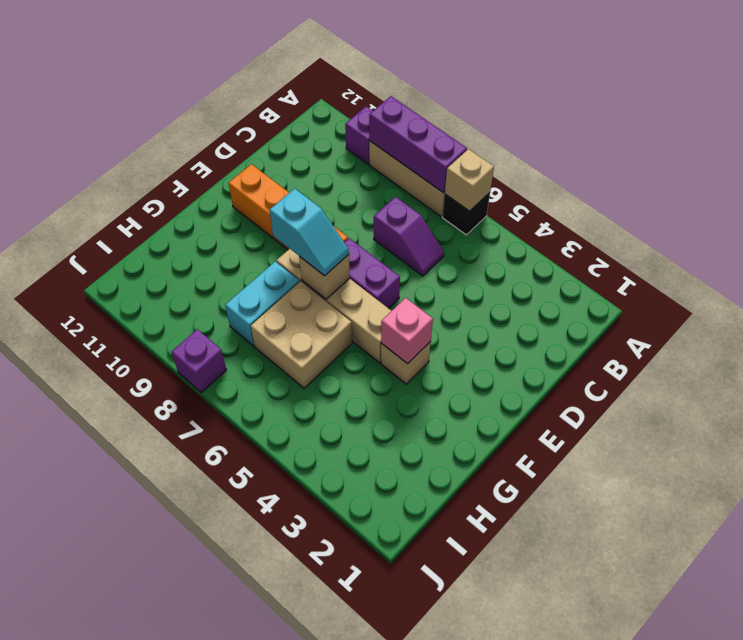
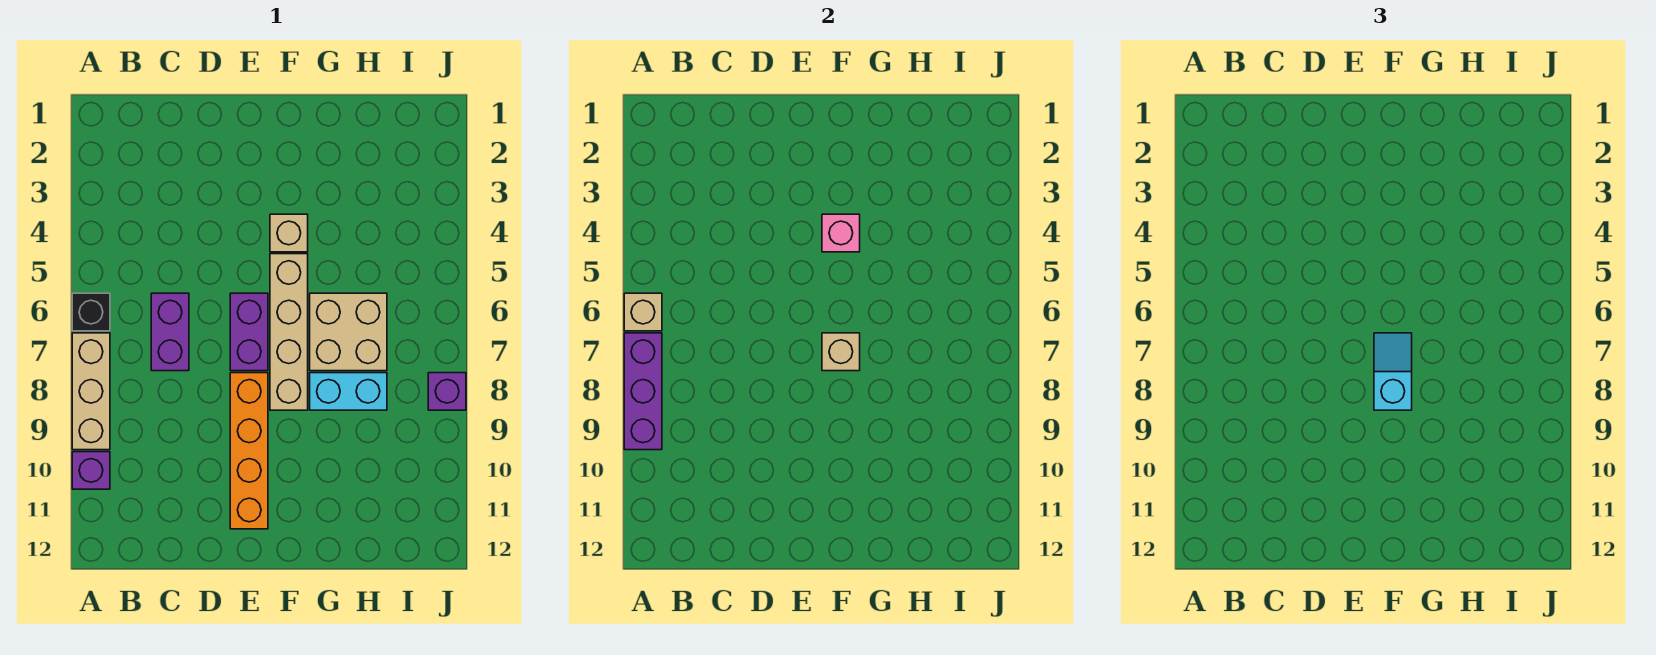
purple slope C6:C7 level 1 top 7 -> purple brick C6:C7 level 1

